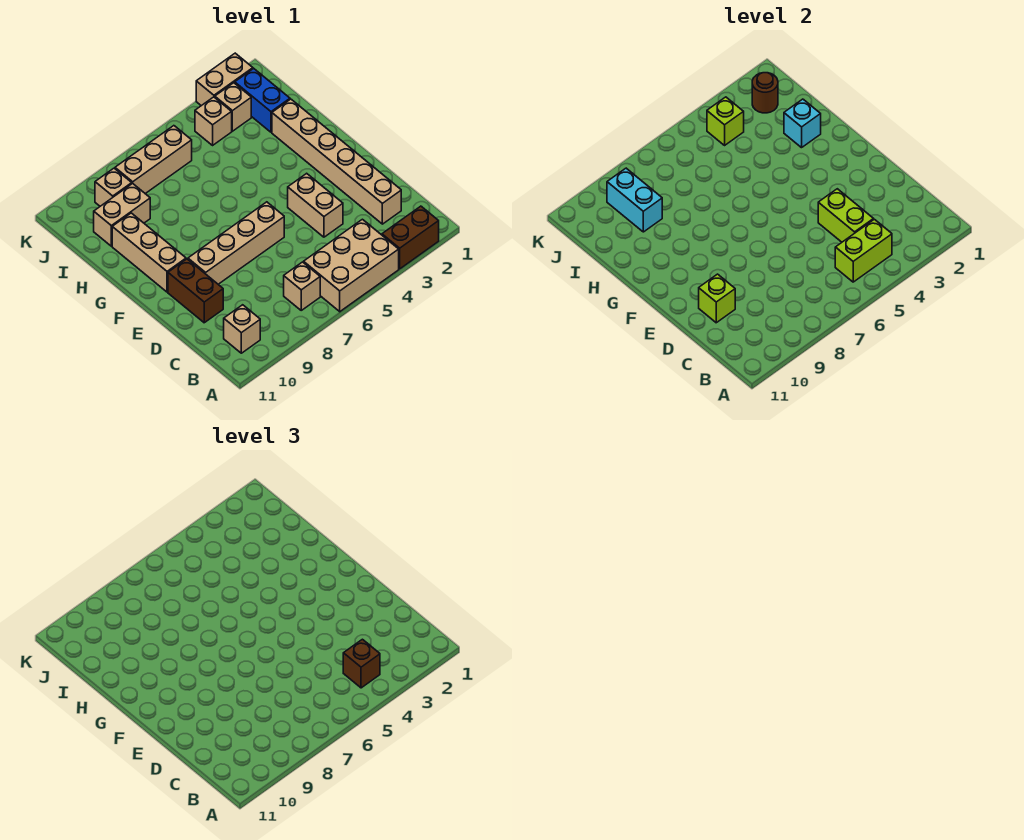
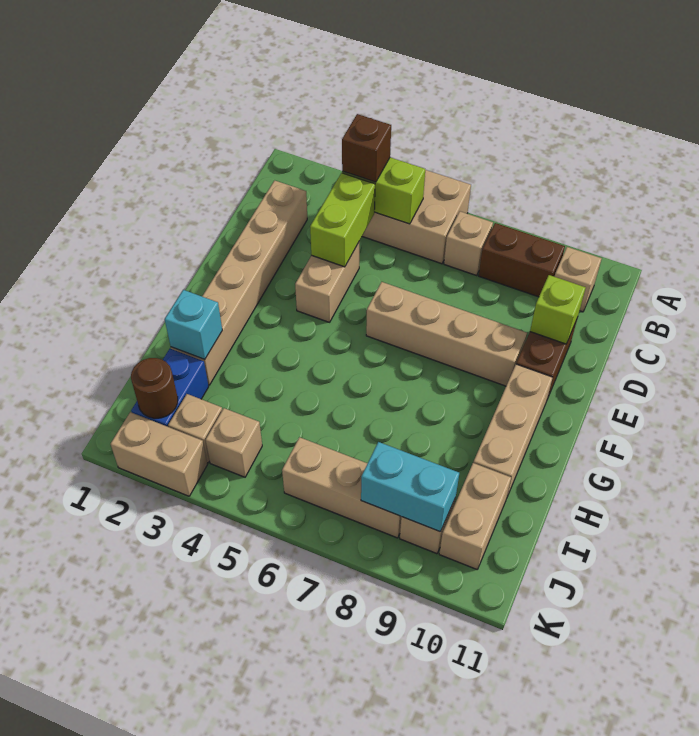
brown brick A2:A3 level 1 -> brown brick B8:B9 level 1
tan brick I9:I10 level 1 -> tan brick I10:J10 level 1
cyan brick I9:J9 level 2 -> cyan brick J8:J9 level 2
lime brick J4 level 2 -> none

